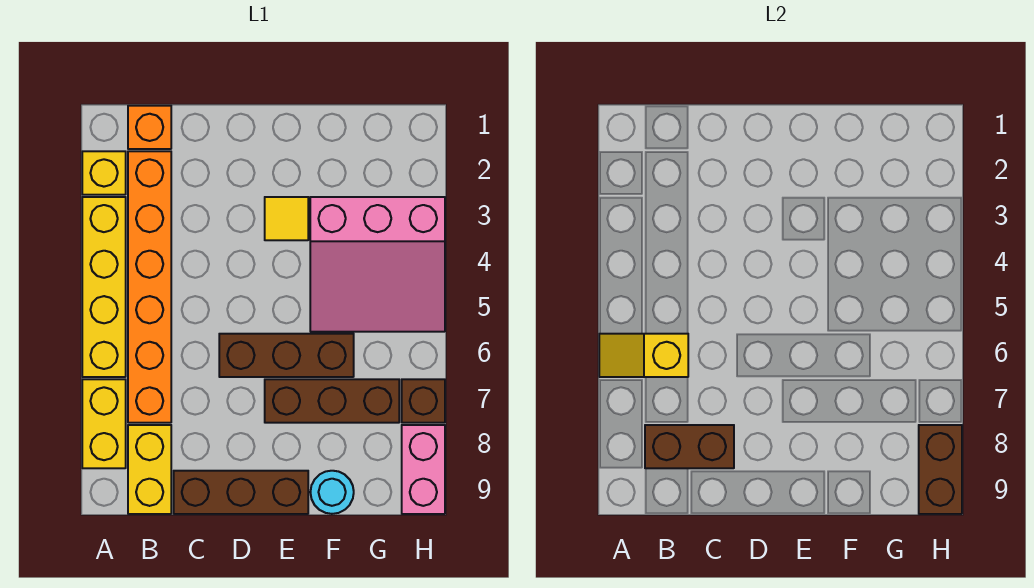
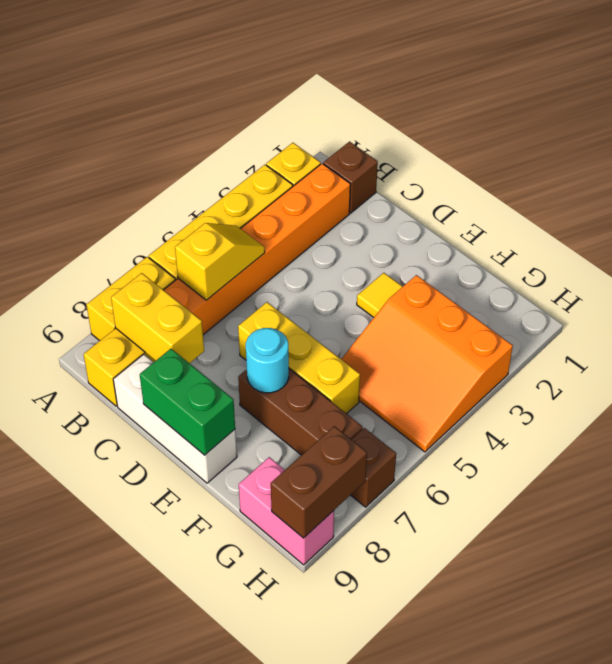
yellow slope A6:B6 level 2 top B -> yellow slope B5:B6 level 2 top 6
orange brick B1 level 1 -> brown brick B1 level 1
brown brick B8:C8 level 2 -> yellow brick B8:C8 level 2
brown brick C9:E9 level 1 -> white brick C9:E9 level 1
brown brick D6:F6 level 1 -> yellow brick D6:F6 level 1
none -> green brick D9:E9 level 2
pink slope F3:H5 level 1 top 3 -> orange slope F3:H5 level 1 top 3
cyan round brick F9 level 1 -> cyan round brick E7 level 2
pink brick H8:H9 level 1 -> pink brick G9:H9 level 1

